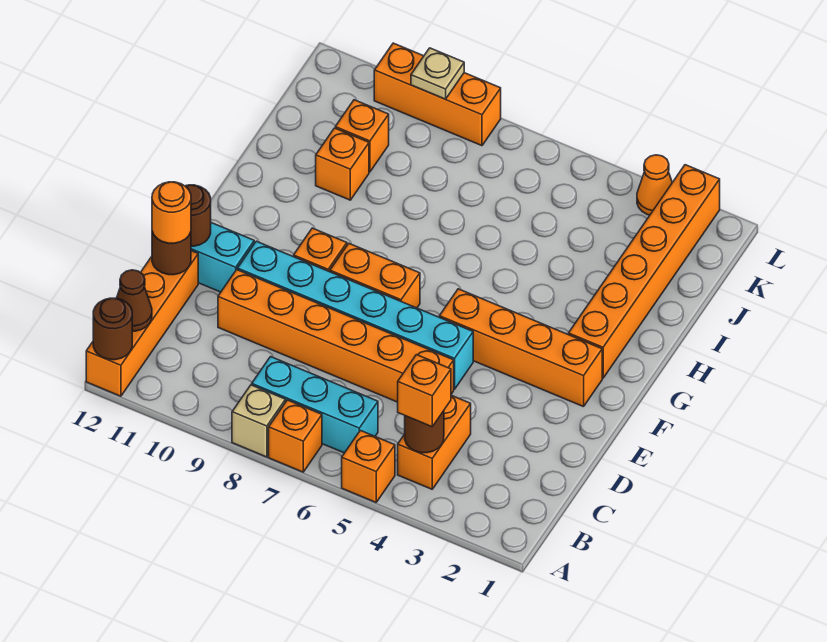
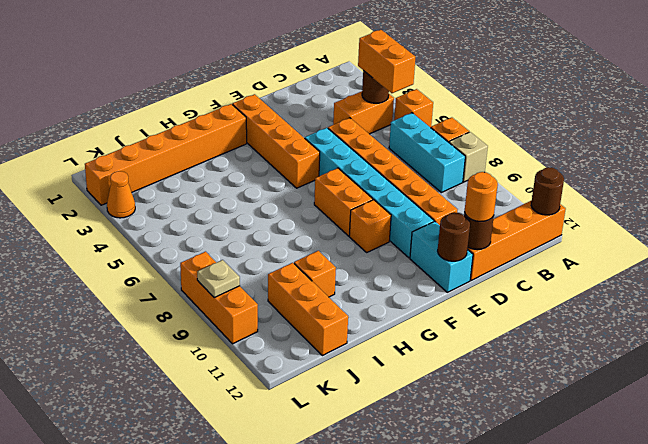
orange brick B4 level 3 -> orange brick B4:B5 level 3
brown cone B12 level 2 -> none
orange brick J10 level 1 -> orange brick J10:J12 level 1

